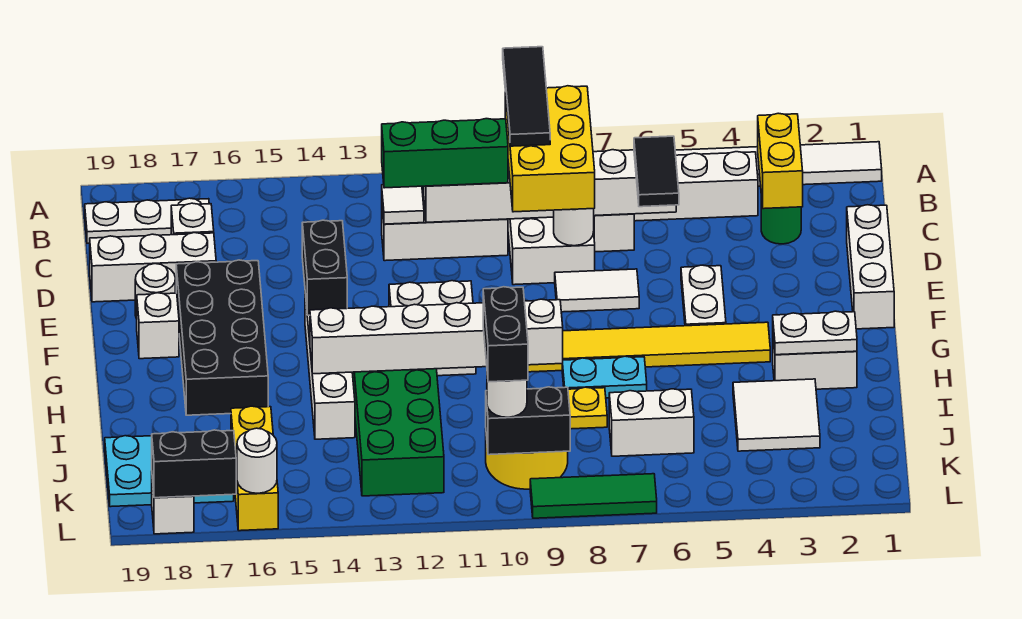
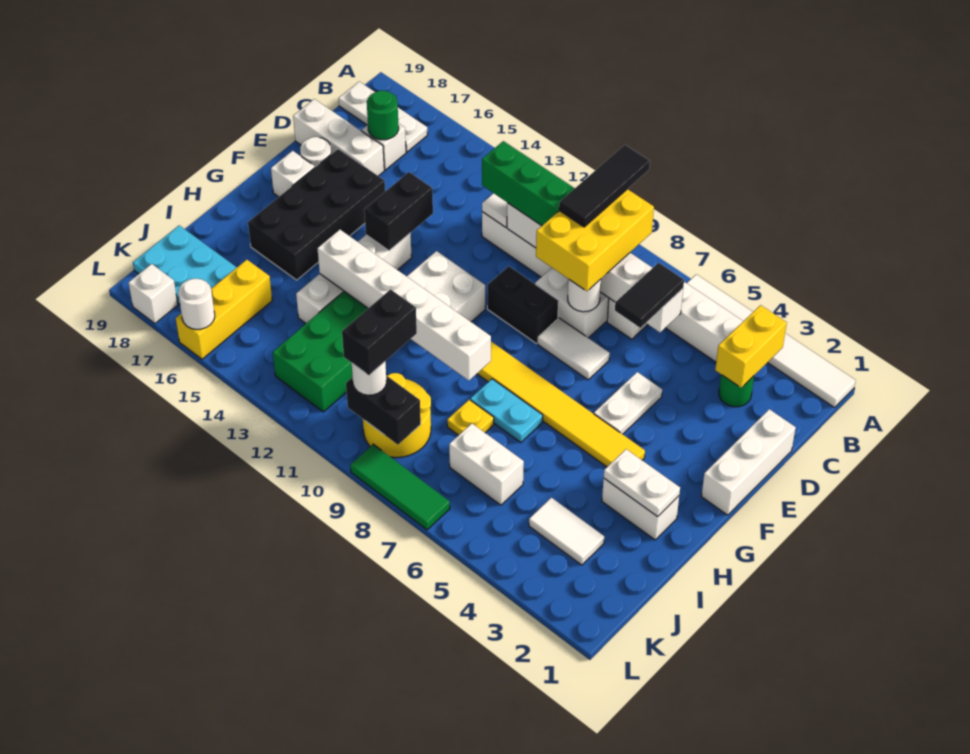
none -> green round brick C17 level 2
white tile I3:J4 level 1 -> white tile J3:J4 level 1
black brick L17:L18 level 2 -> black brick E9:E10 level 1

